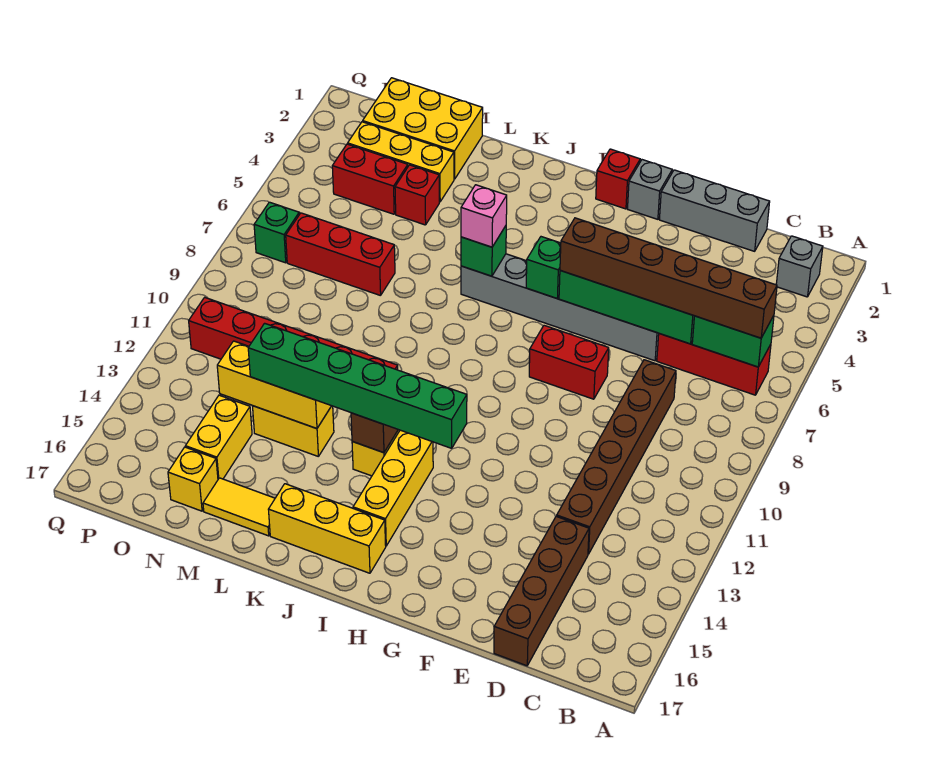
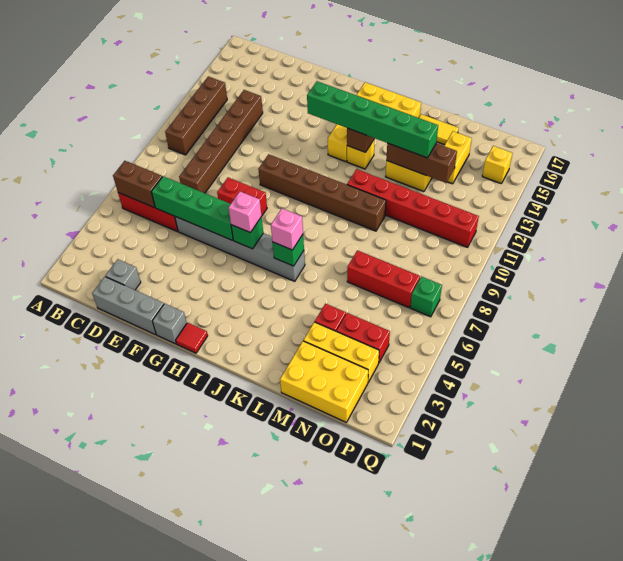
grey brick B2 level 1 -> grey brick D2 level 1
green brick B6:C6 level 2 -> brown brick B6:C6 level 2
brown brick B6:G6 level 3 -> brown brick G10:L10 level 1
brown brick D14:D17 level 1 -> brown brick B10:B13 level 1
red brick H1 level 1 -> red tile H1 level 1
none -> pink brick H6 level 3
yellow brick L13:N13 level 2 -> brown brick L13:N13 level 2
yellow brick N16 level 1 -> yellow brick P15 level 1

